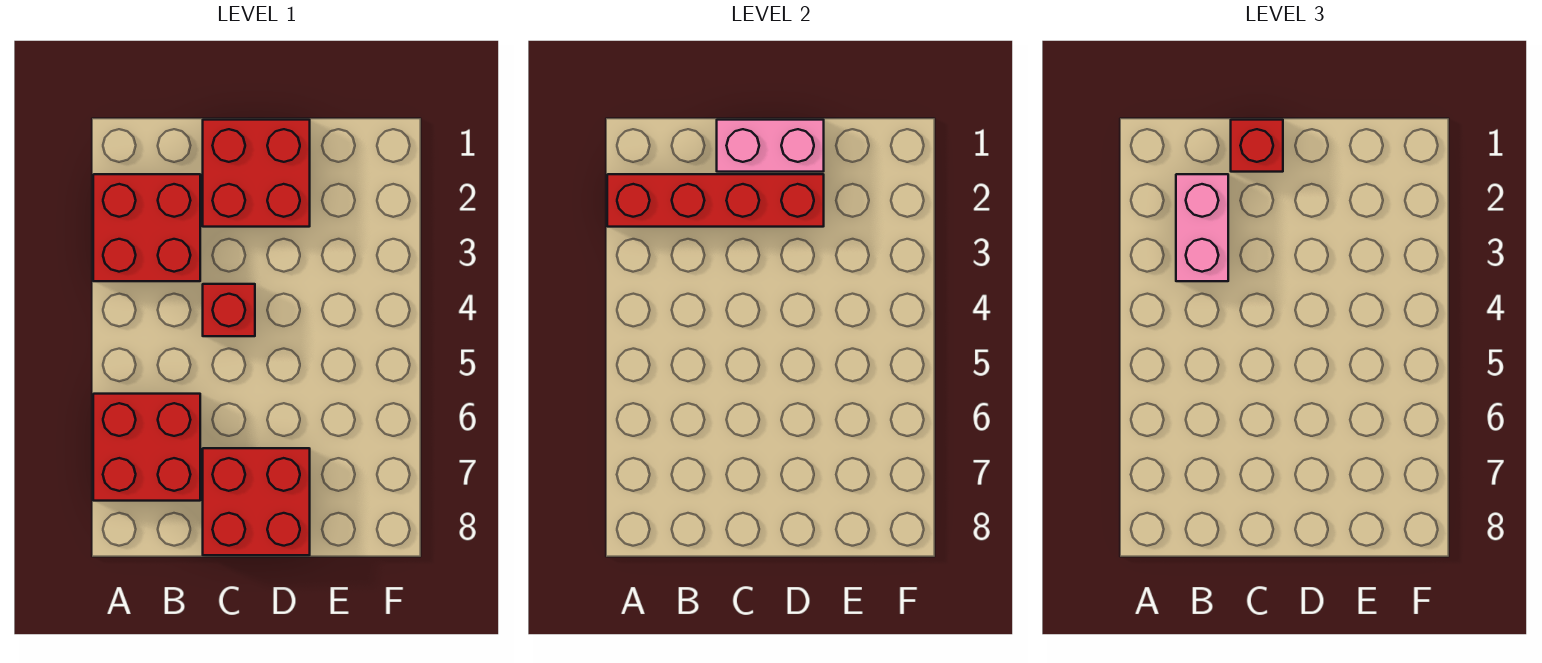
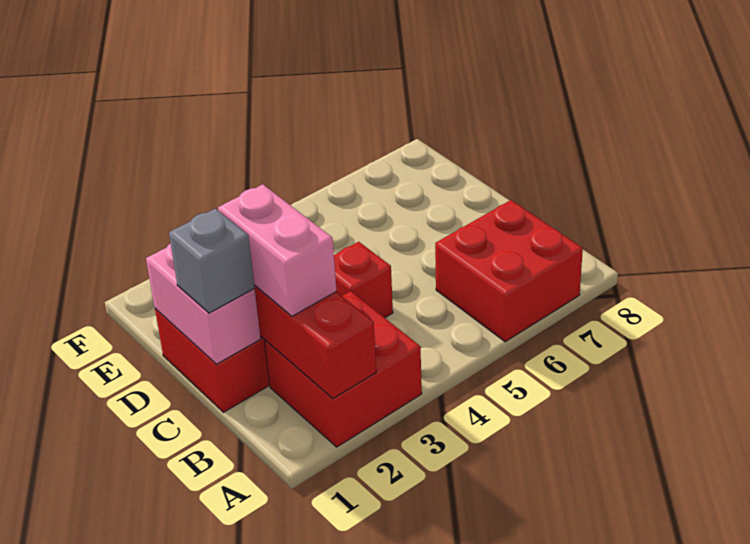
pink brick B2:B3 level 3 -> pink brick B2:C2 level 3
red brick C1 level 3 -> grey brick C1 level 3
red brick C7:D8 level 1 -> none

